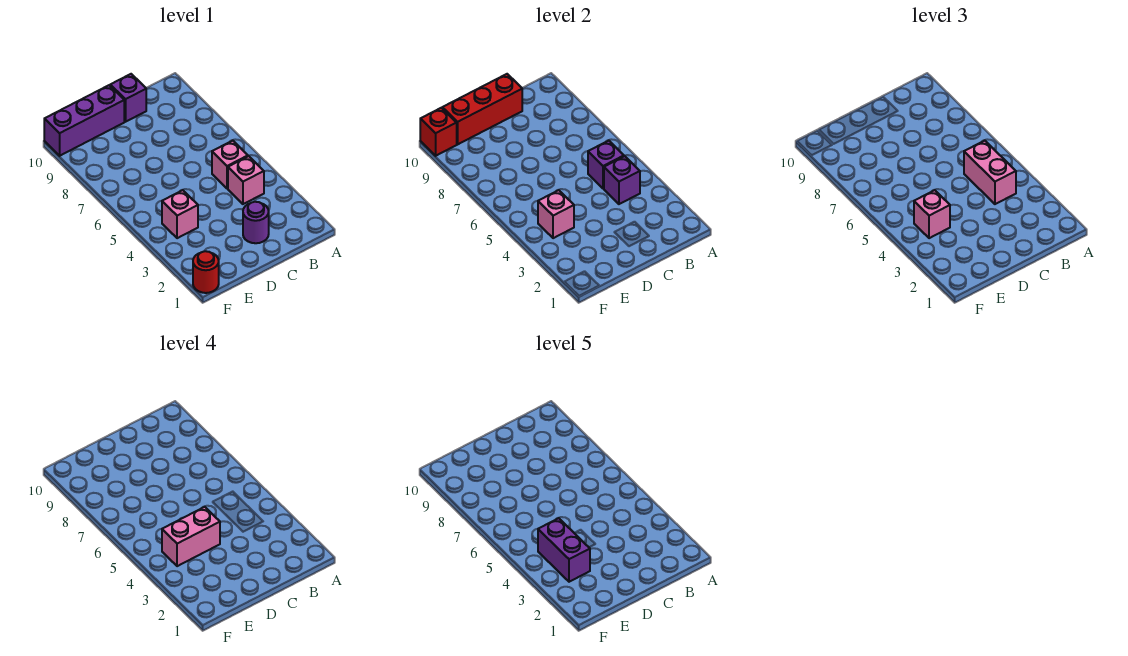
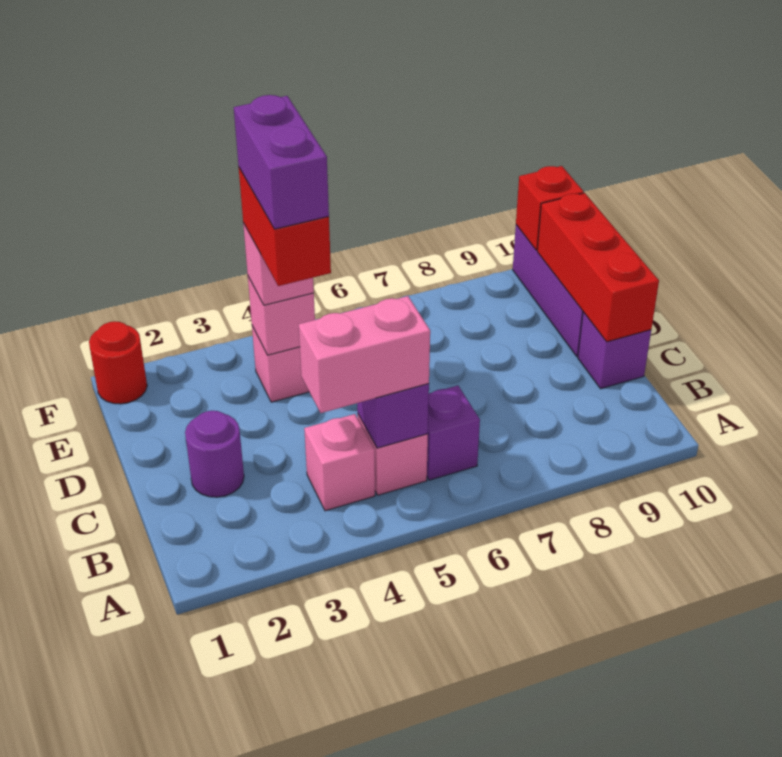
purple brick B4 level 2 -> purple brick B6 level 1
pink brick D4:E4 level 4 -> red brick D4:E4 level 4
purple brick E3:E4 level 5 -> purple brick D4:E4 level 5

